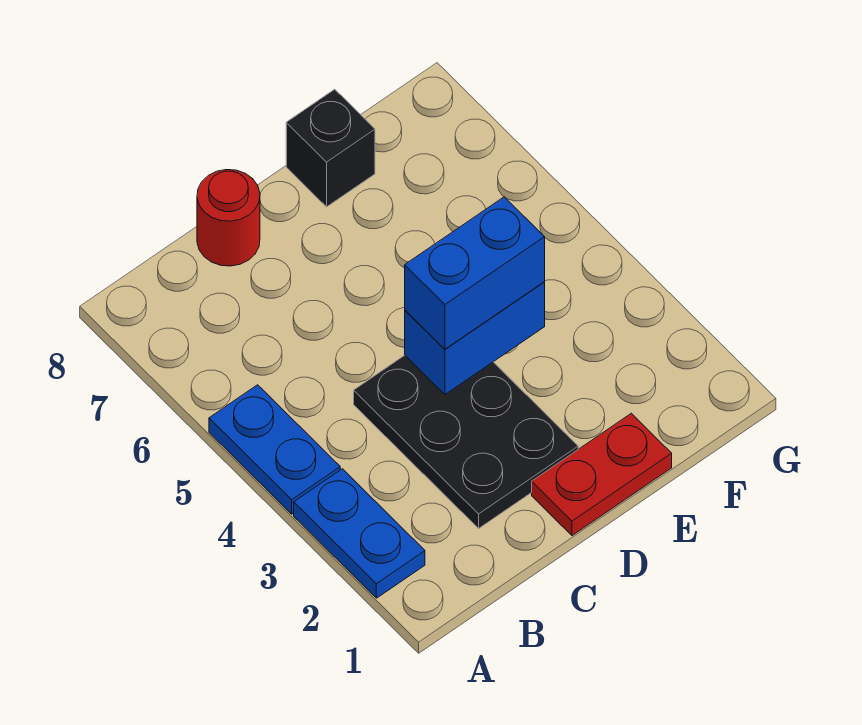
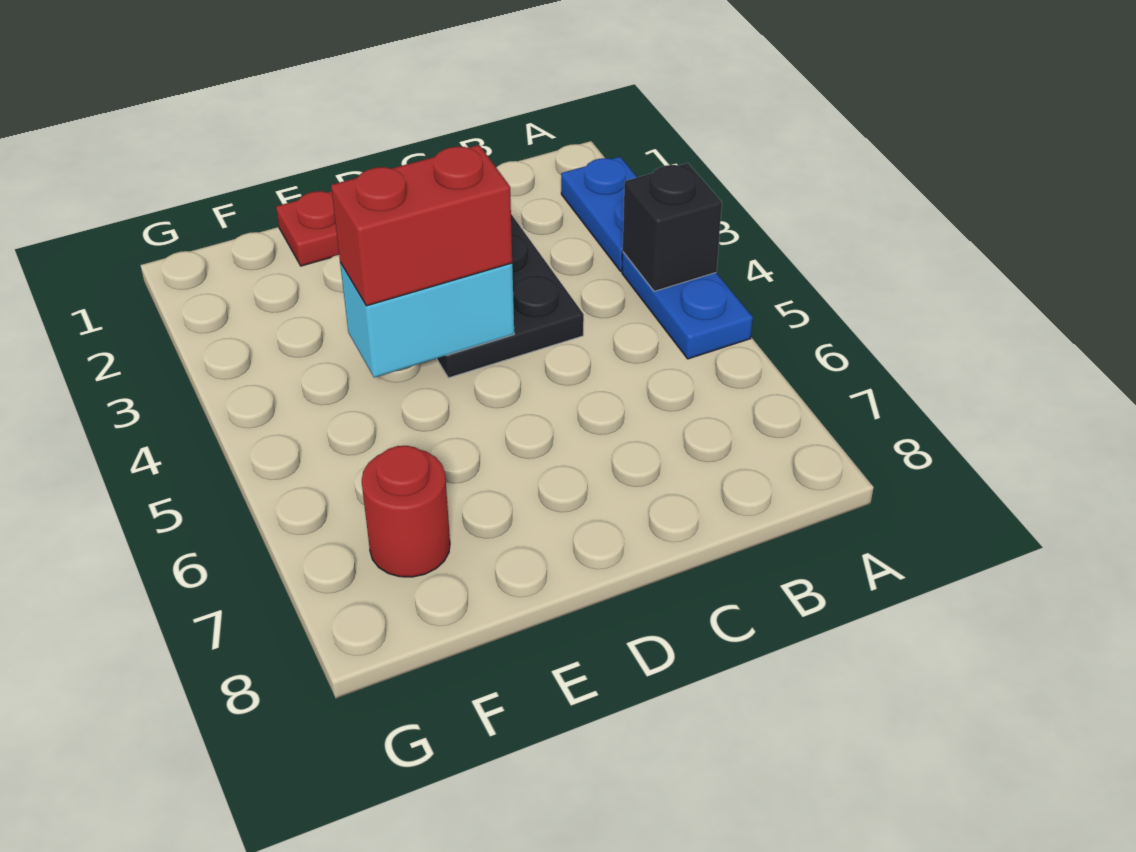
red round brick C8 level 1 -> red round brick F7 level 1
blue brick D4:E4 level 2 -> cyan brick D4:E4 level 2
blue brick D4:E4 level 3 -> red brick D4:E4 level 3
black brick E8 level 1 -> black brick A4 level 2

